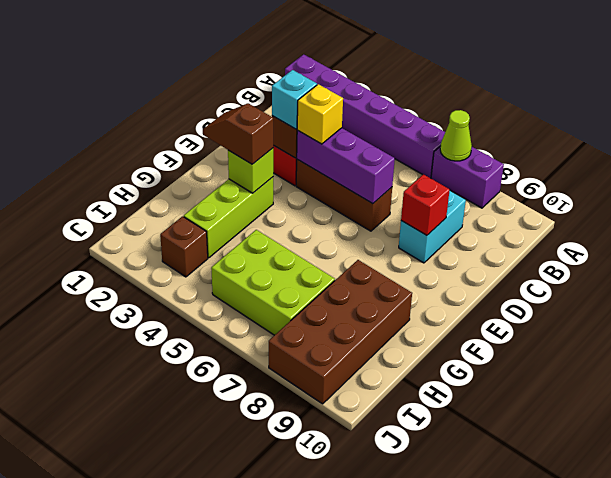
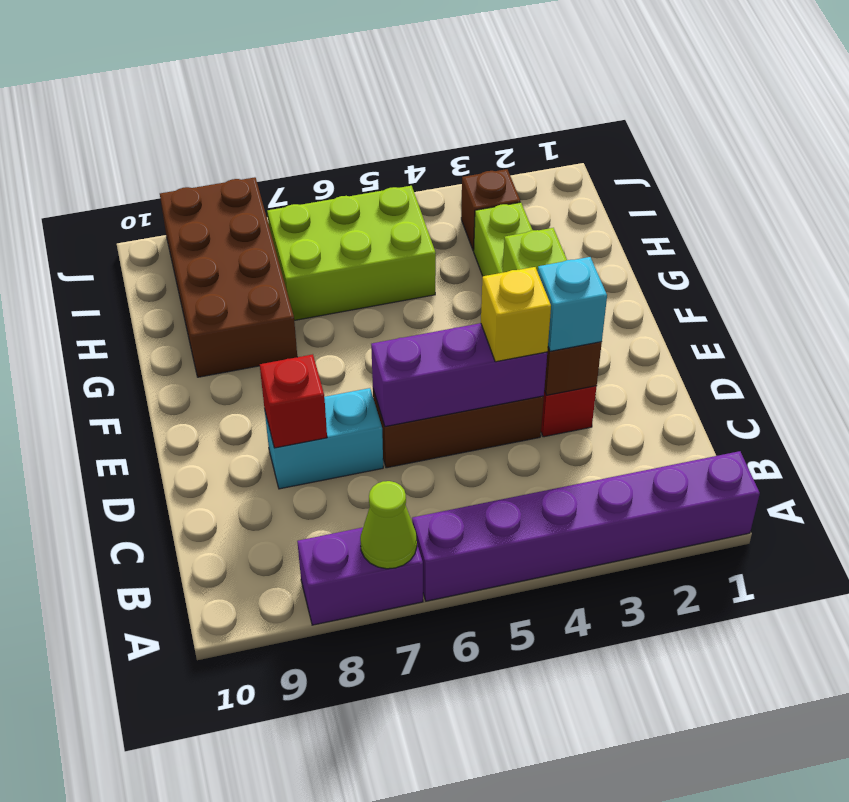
cyan brick C8:D8 level 1 -> cyan brick D7:D8 level 1
brown slope F2:F3 level 3 top 3 -> none

